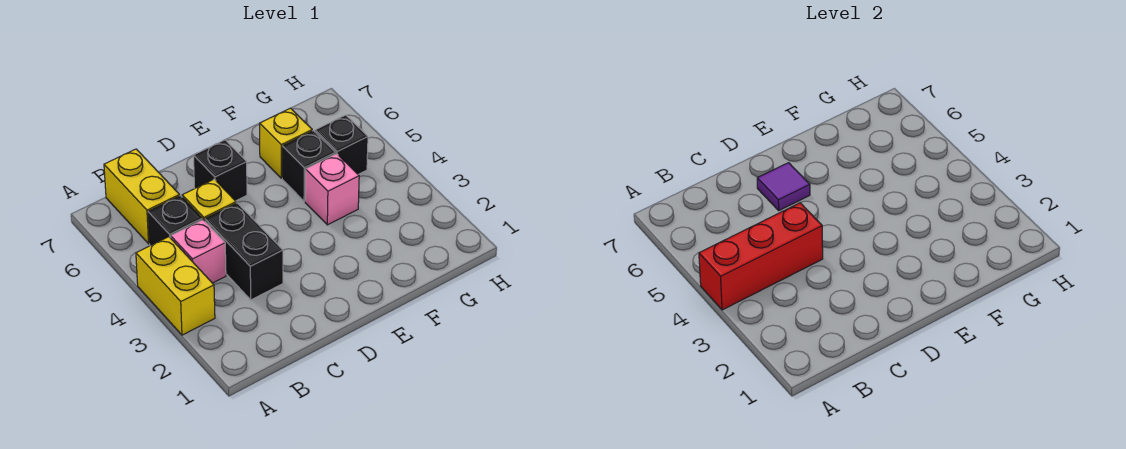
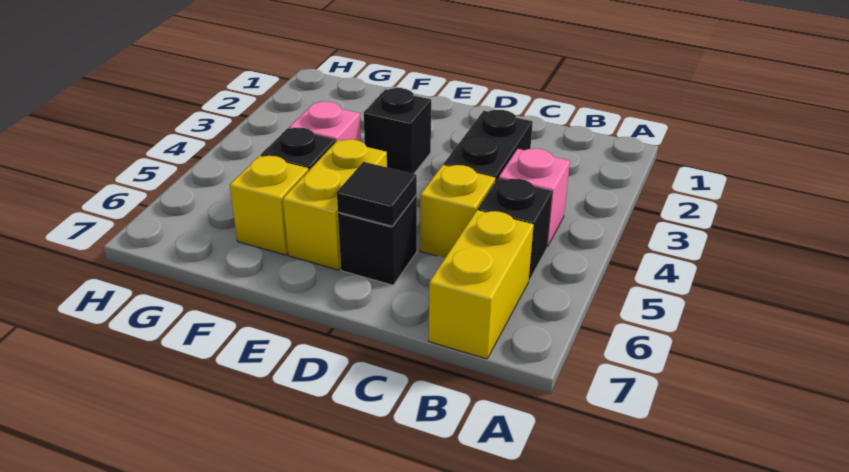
yellow brick A3:A4 level 1 -> yellow brick E5:E6 level 1
red brick A4:C4 level 2 -> none
purple tile D6 level 2 -> black tile D6 level 2
black brick G5 level 1 -> black brick E3 level 1

